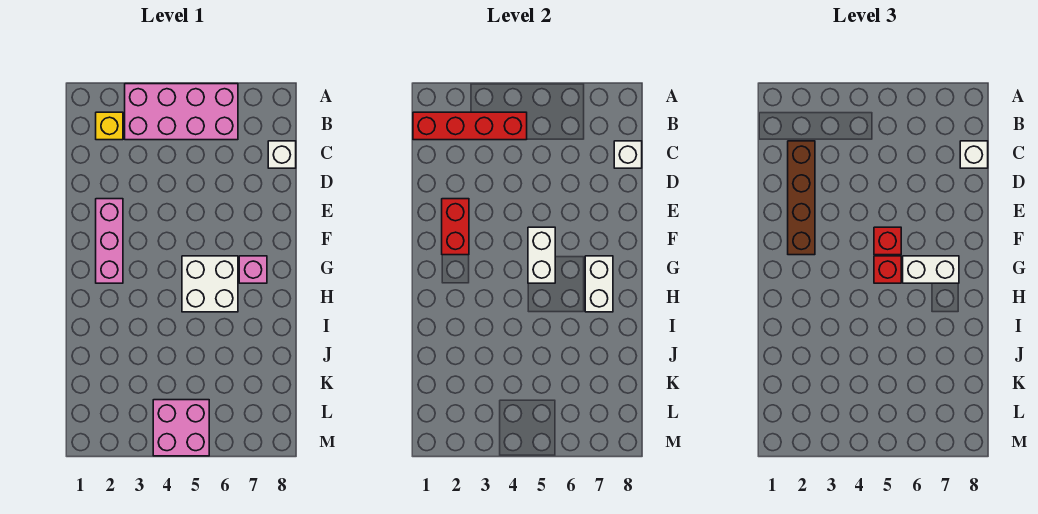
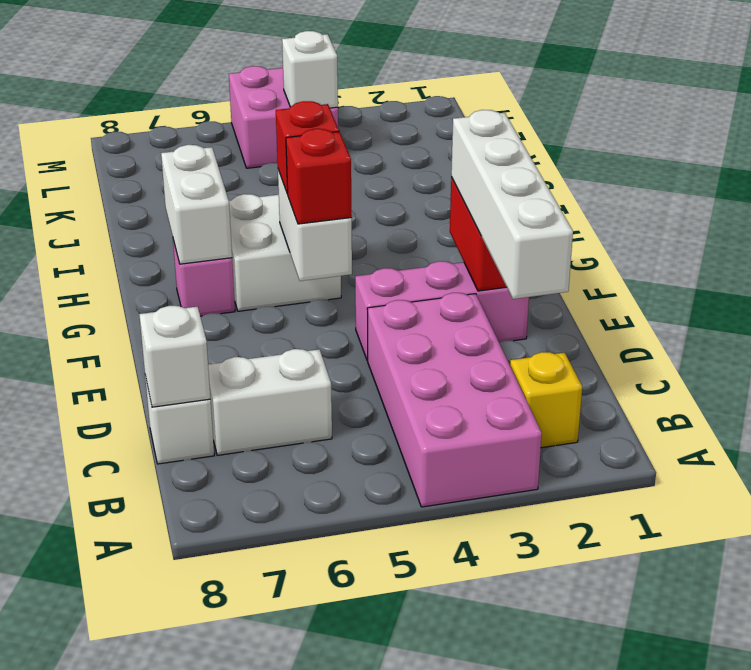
pink brick A3:B6 level 1 -> pink brick A3:D4 level 1
red brick B1:B4 level 2 -> none
brown brick C2:F2 level 3 -> white brick C2:F2 level 3
white brick C8 level 3 -> white brick L4 level 2
pink brick E2:G2 level 1 -> pink brick E2:E4 level 1
white brick G6:G7 level 3 -> white brick C6:C7 level 1

